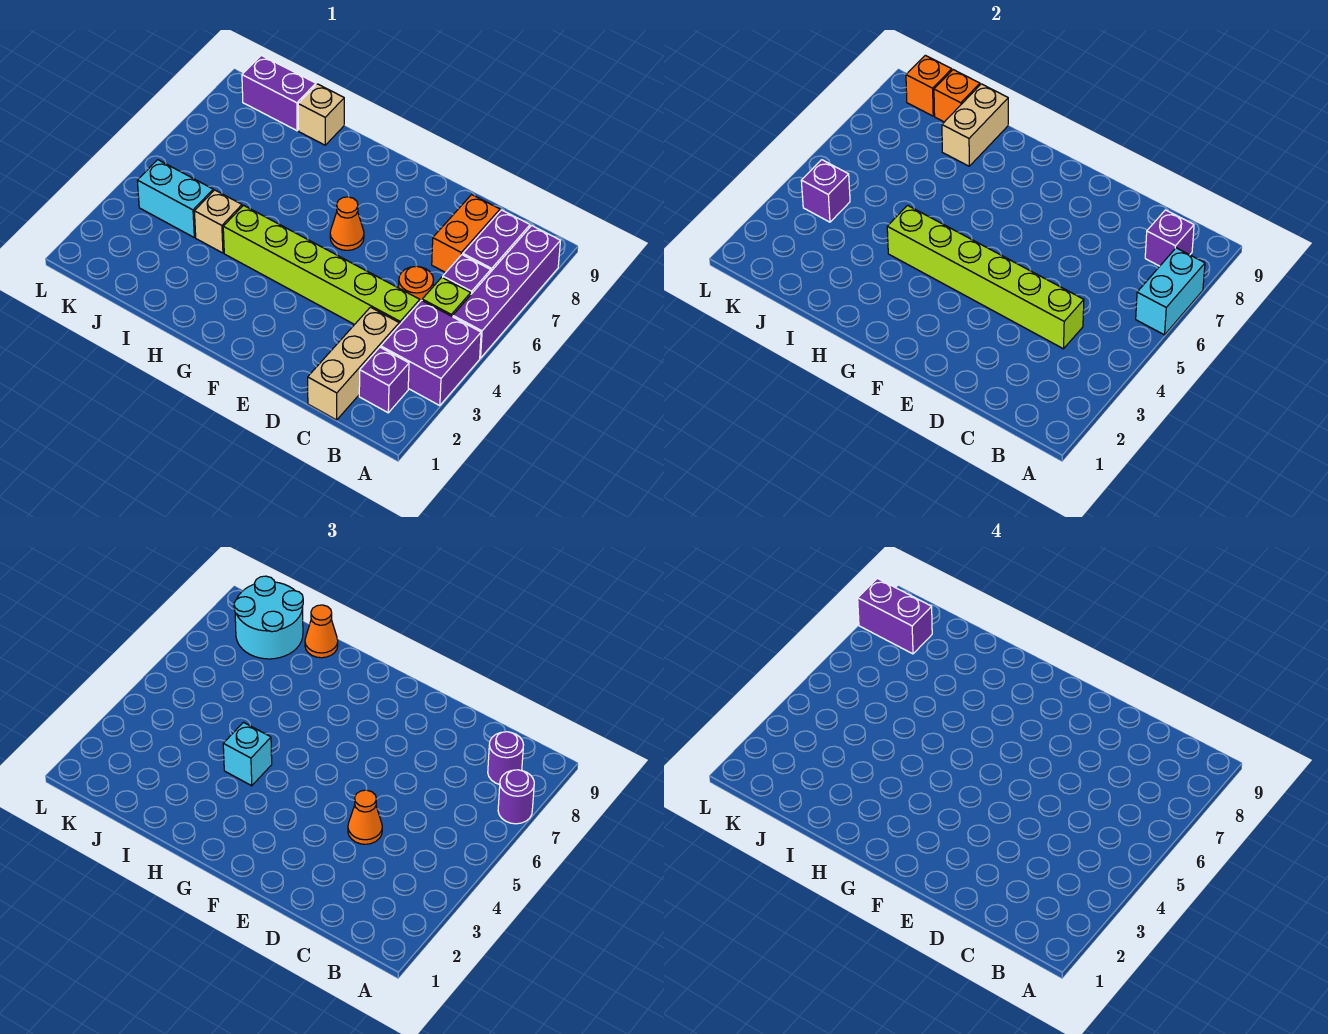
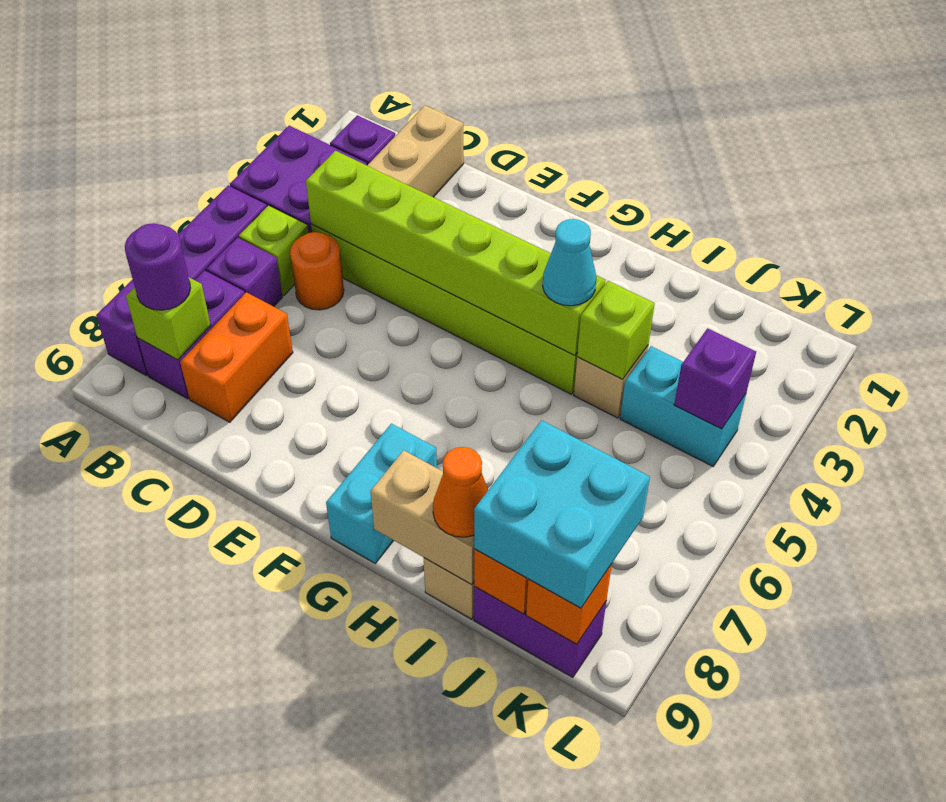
cyan brick A6:A7 level 2 -> cyan brick G8:G9 level 1
purple round brick A7 level 3 -> none
purple brick B8 level 2 -> lime brick B8 level 2
orange cone D4 level 3 -> none
orange cone F6 level 1 -> none
cyan brick H4 level 3 -> cyan cone H4 level 3
none -> lime brick I4 level 2
tan brick I8:I9 level 2 -> tan brick H9:I9 level 2
cyan round brick J8:K9 level 3 -> cyan brick J8:K9 level 3
purple brick K8:L8 level 4 -> none

